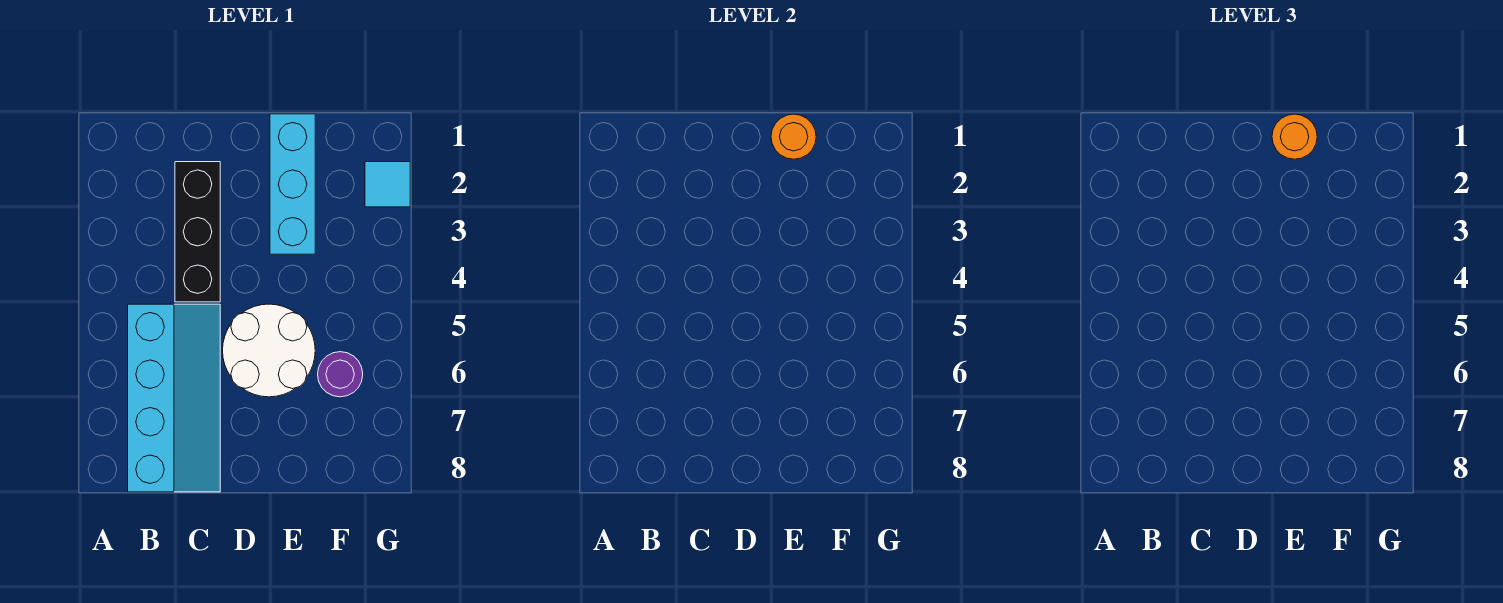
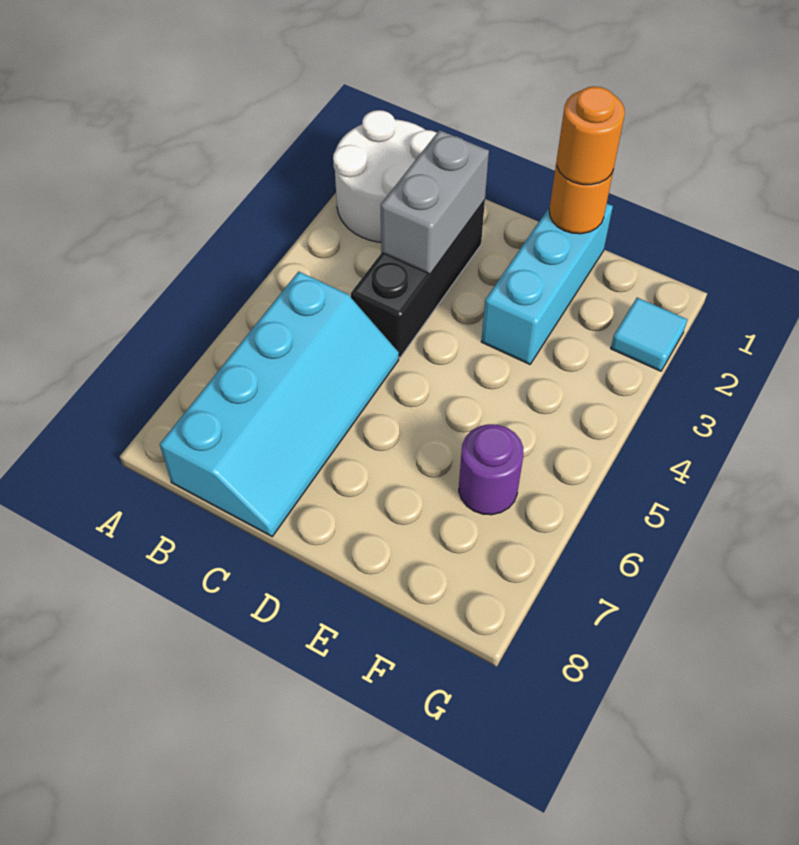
none -> grey brick C2:C3 level 2
white round brick D5:E6 level 1 -> white round brick A1:B2 level 1

